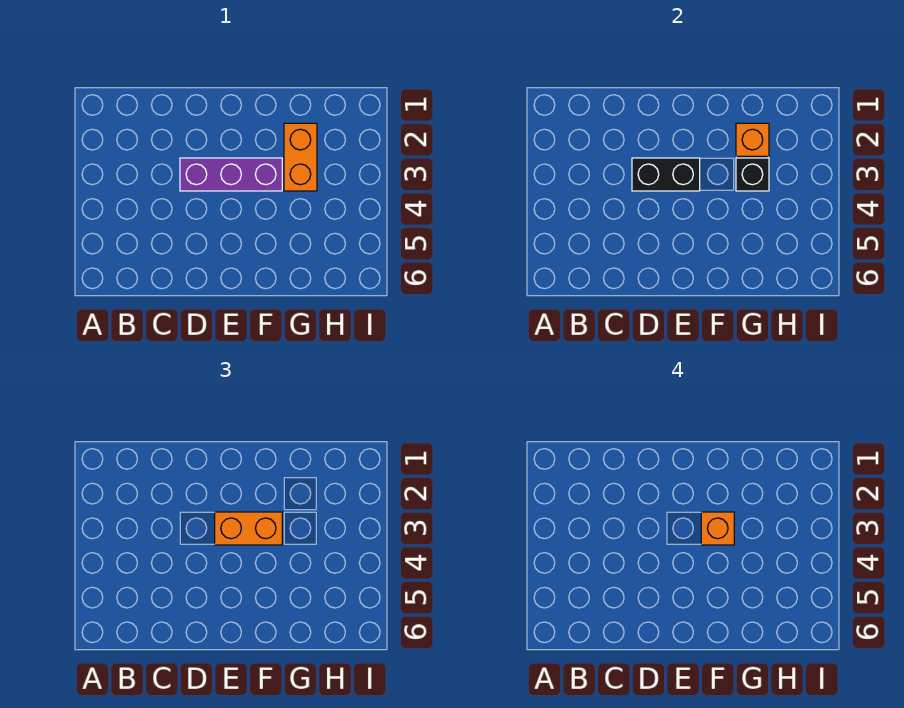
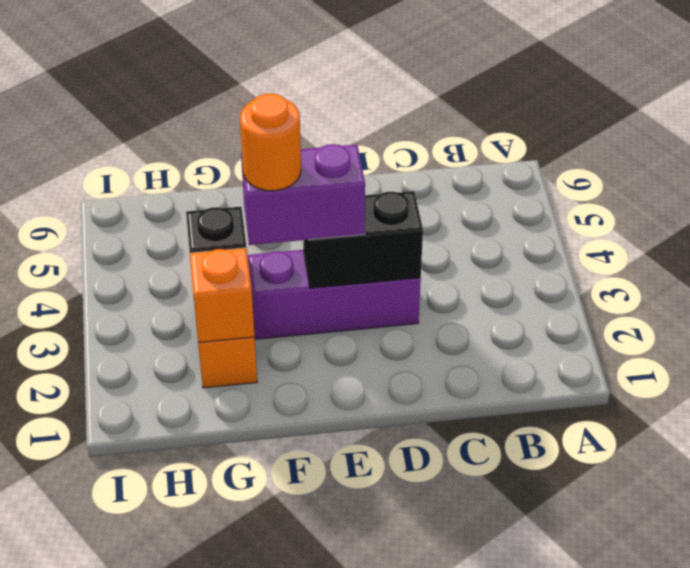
orange brick E3:F3 level 3 -> purple brick E3:F3 level 3
orange brick F3 level 4 -> orange round brick F3 level 4

